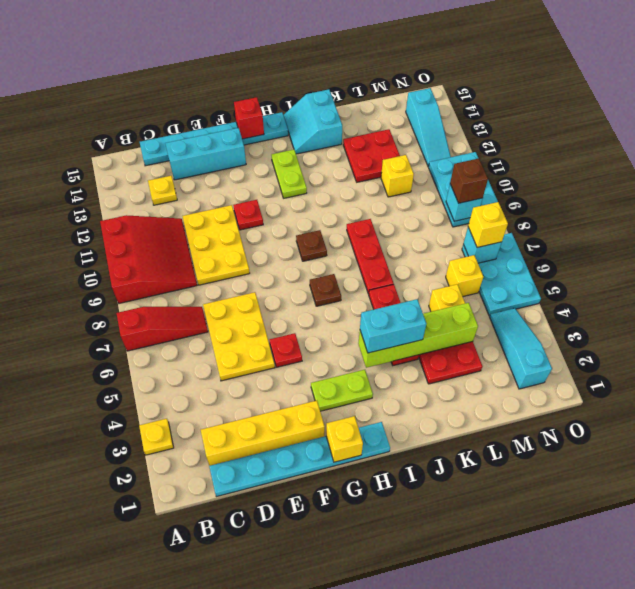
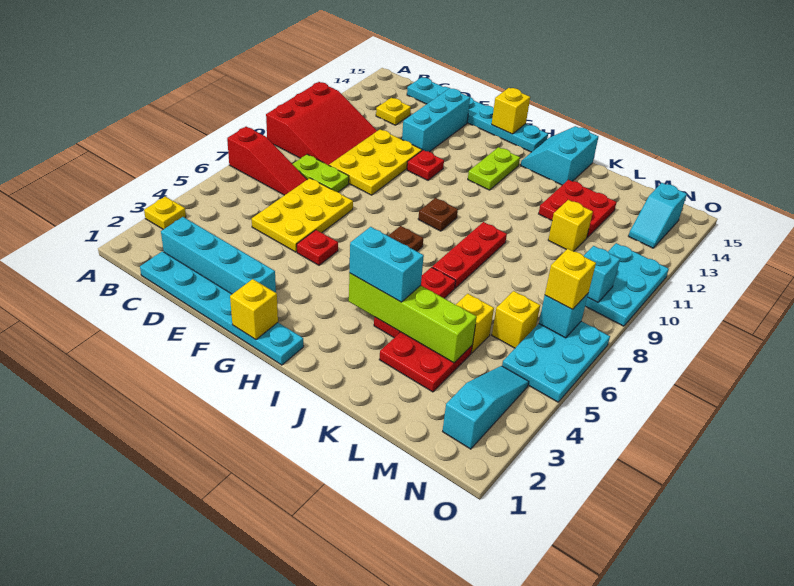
yellow brick C2:F2 level 1 -> cyan brick C2:F2 level 1
cyan brick D14:F14 level 1 -> cyan brick E12:E14 level 1
lime plate G3:H3 level 1 -> lime plate C8:D8 level 1
red brick G15 level 2 -> yellow brick G15 level 2
brown brick N9 level 3 -> none
cyan slope N12:N14 level 1 top 14 -> cyan slope N13:N14 level 1 top 14

